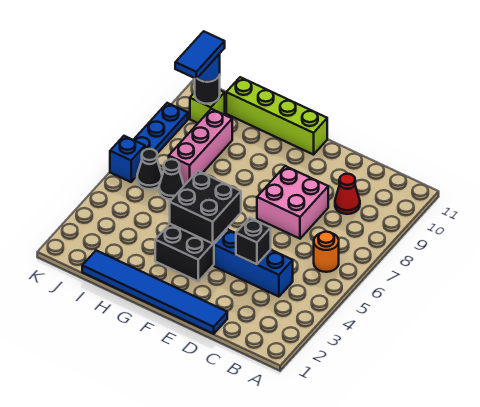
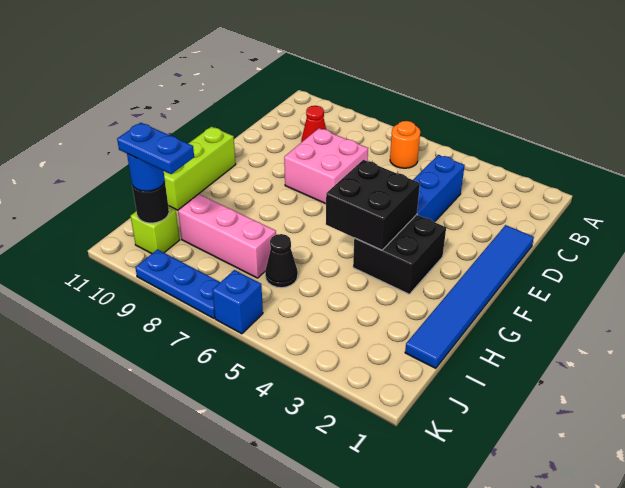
black brick D4 level 2 -> none
lime brick F11:I11 level 1 -> lime brick F11:H11 level 1
black cone J6 level 1 -> none
blue tile J9:J10 level 4 -> blue plate J9:J10 level 4

